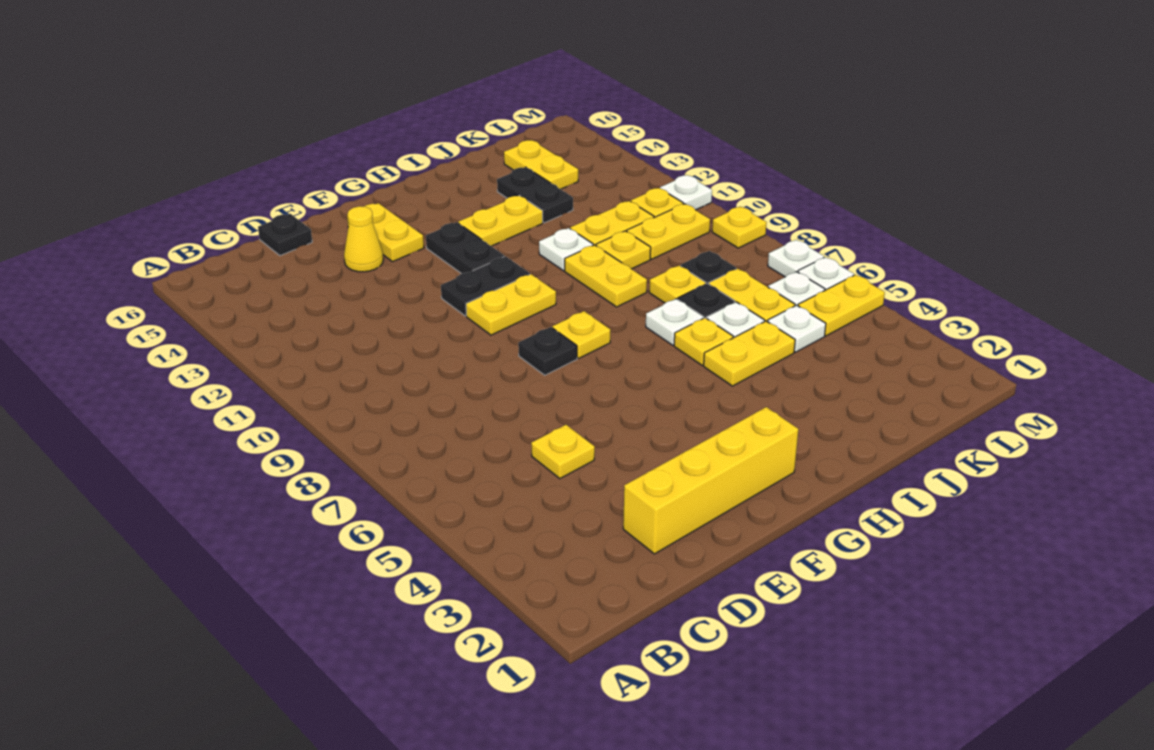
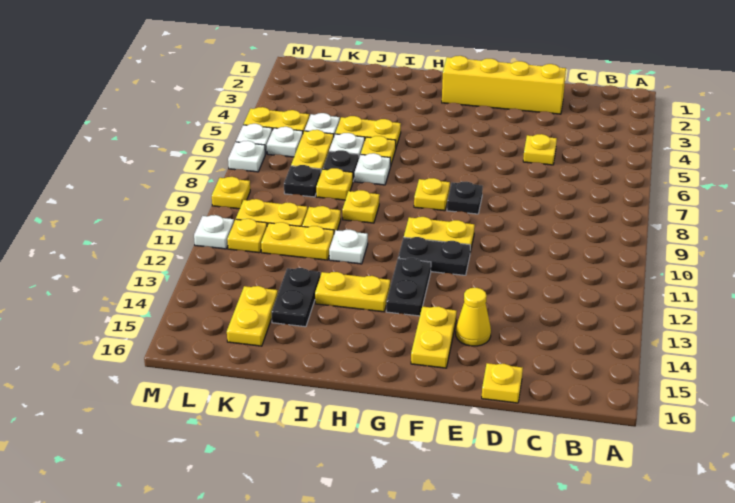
black plate D16 level 1 -> yellow plate D16 level 1
yellow plate I9:I10 level 1 -> yellow plate I9 level 1

